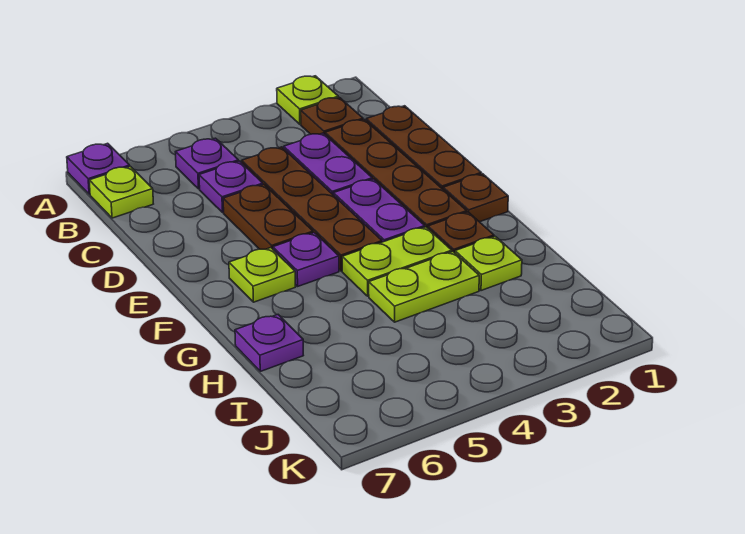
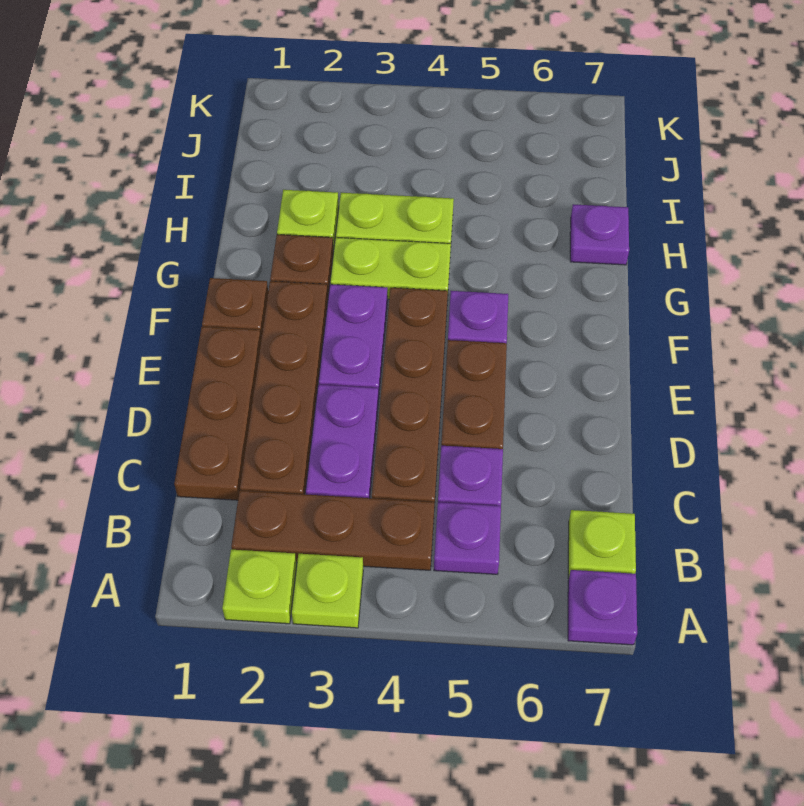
brown plate B2 level 1 -> brown plate B2:B4 level 1
lime plate F6 level 1 -> lime plate A3 level 1

